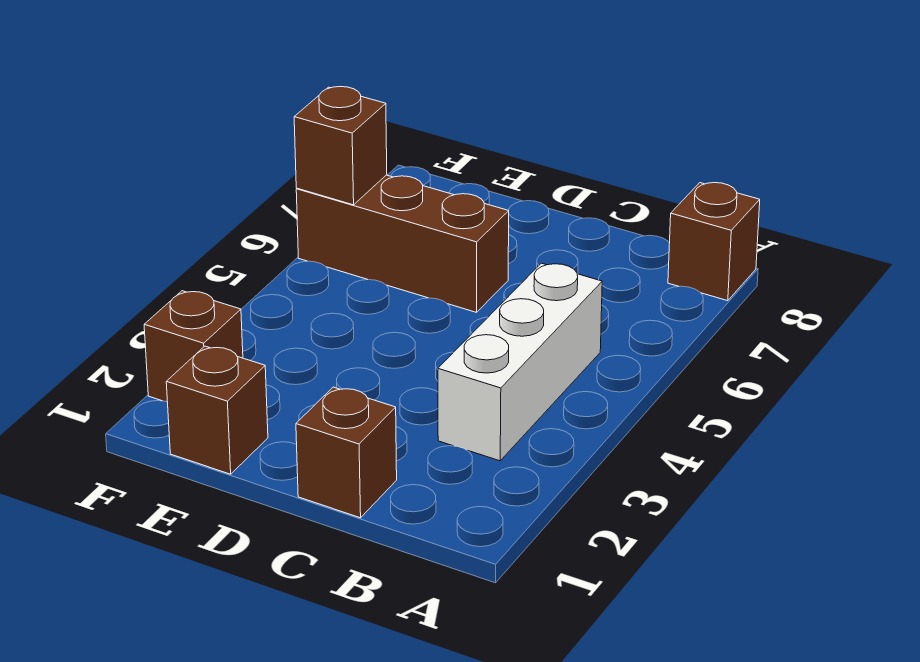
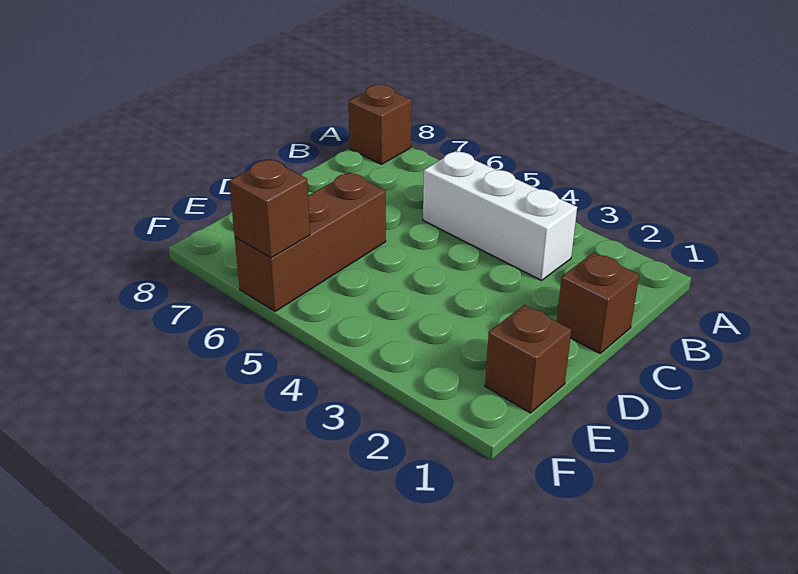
brown brick F2 level 1 -> none

